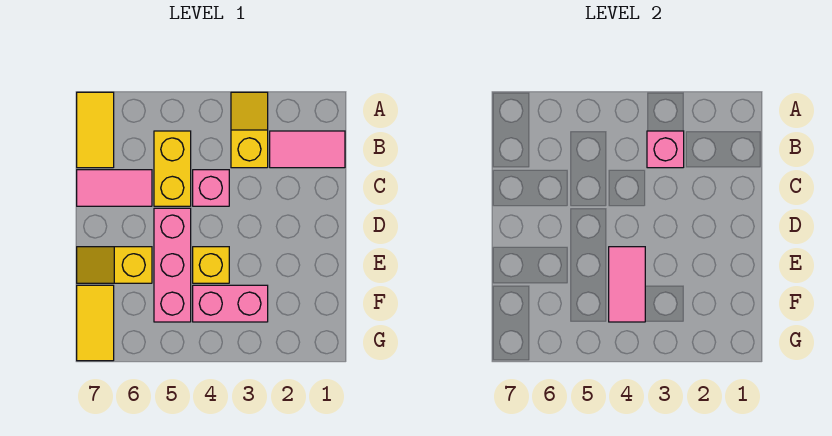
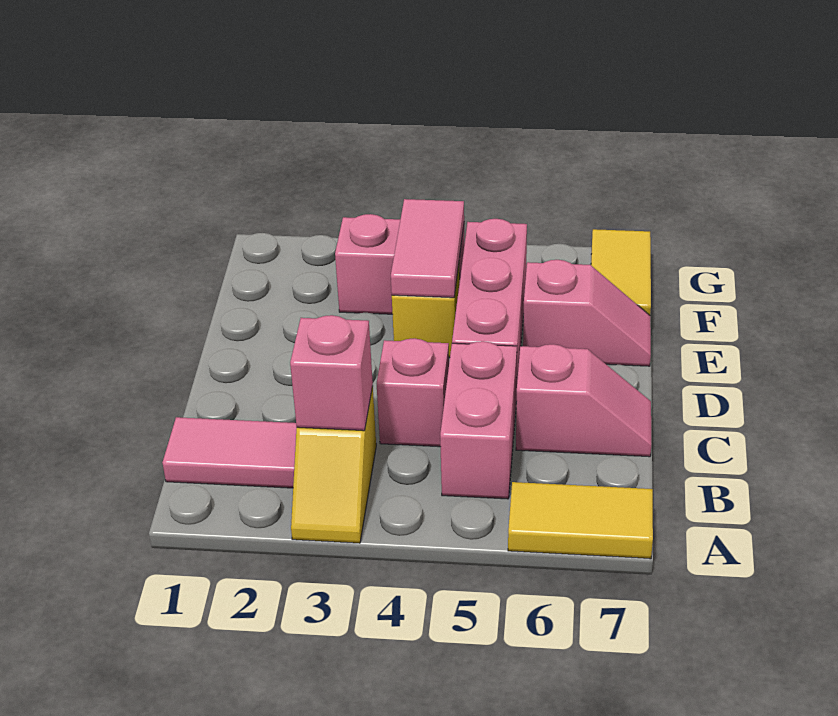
yellow tile A7:B7 level 1 -> yellow tile A6:A7 level 1
yellow brick B5:C5 level 1 -> pink brick B5:C5 level 1
pink tile C6:C7 level 1 -> pink slope C6:C7 level 1 top 6
yellow slope E6:E7 level 1 top 6 -> pink slope E6:E7 level 1 top 6

